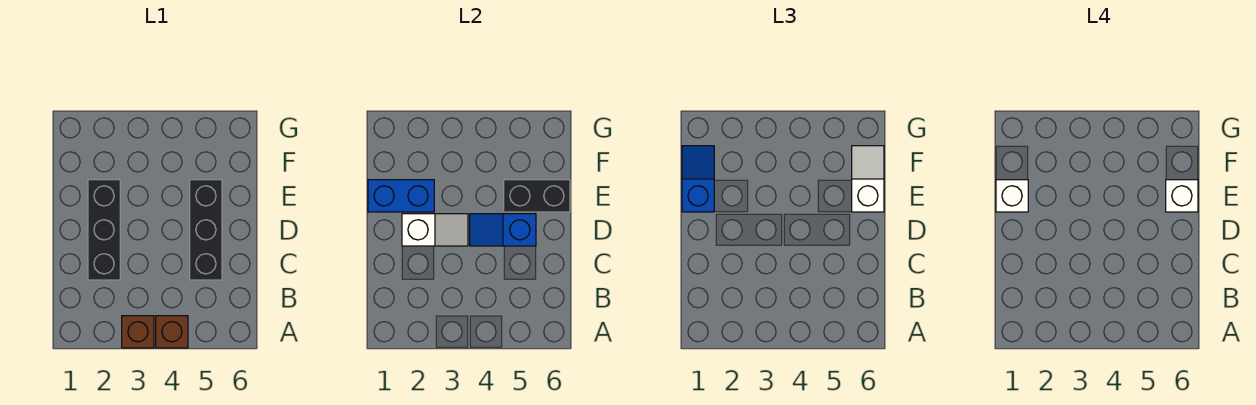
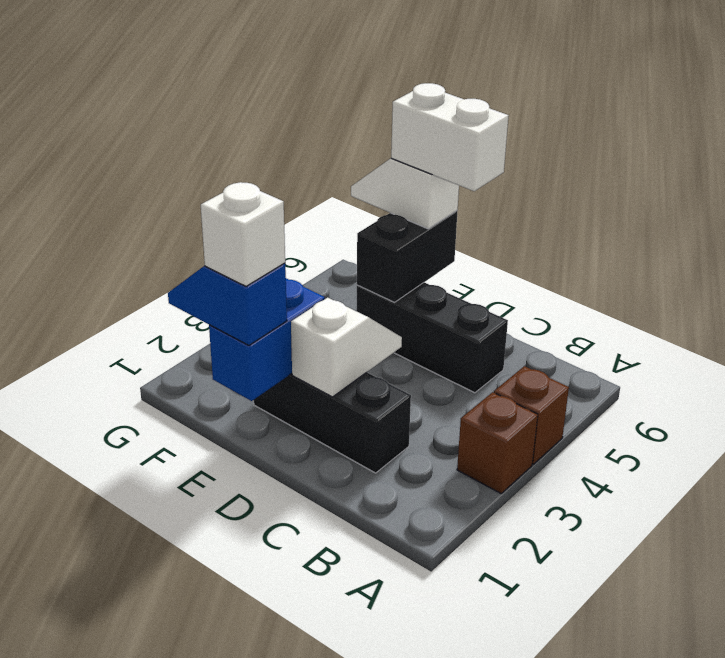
blue slope D4:D5 level 2 top 5 -> none
white brick E6 level 4 -> white brick D6:E6 level 4

